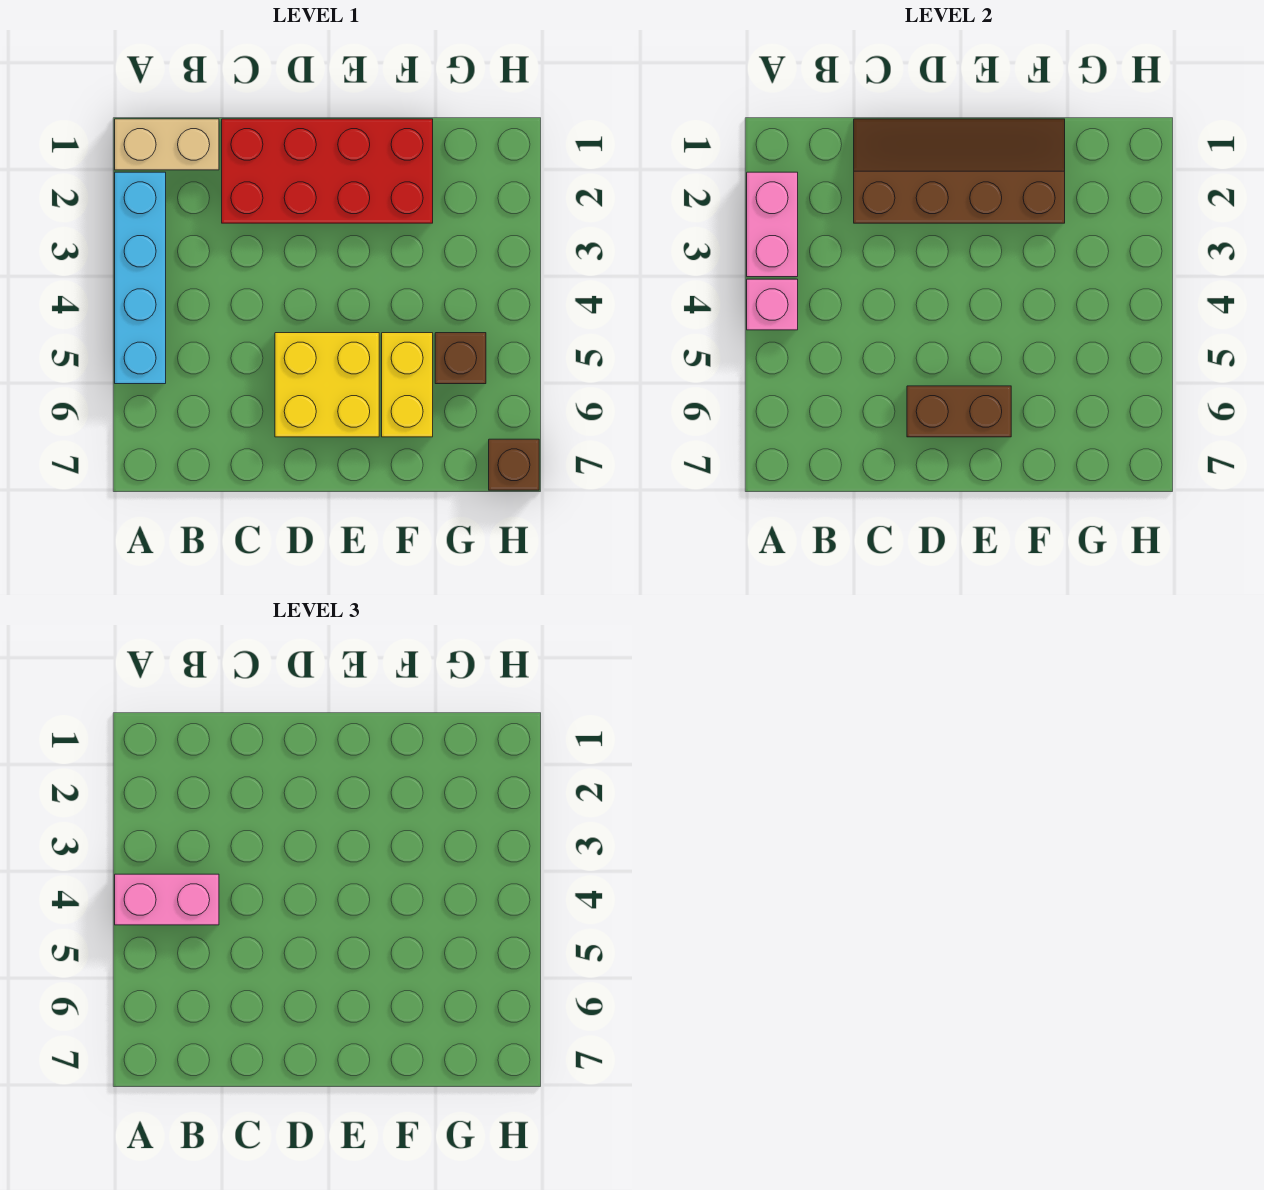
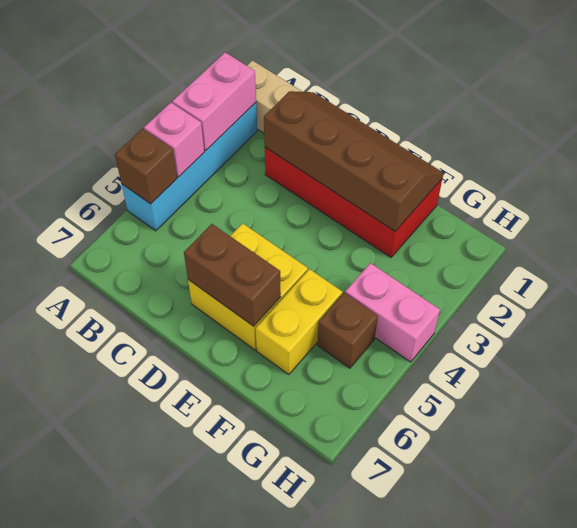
pink brick A4:B4 level 3 -> pink brick G4:H4 level 1
brown brick H7 level 1 -> brown brick A5 level 2

